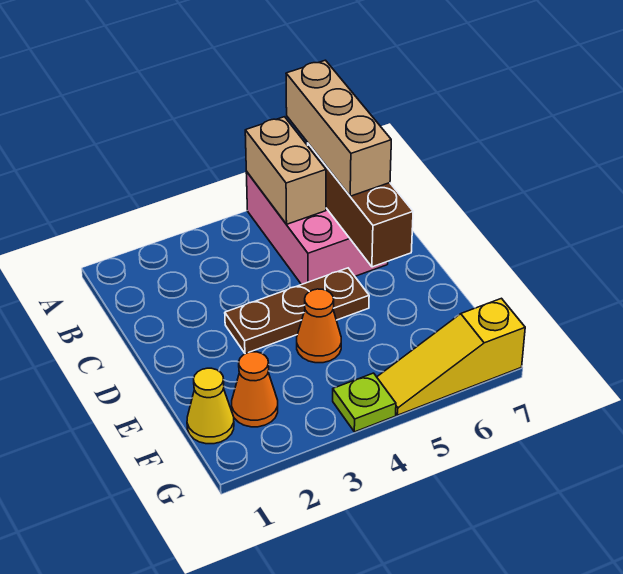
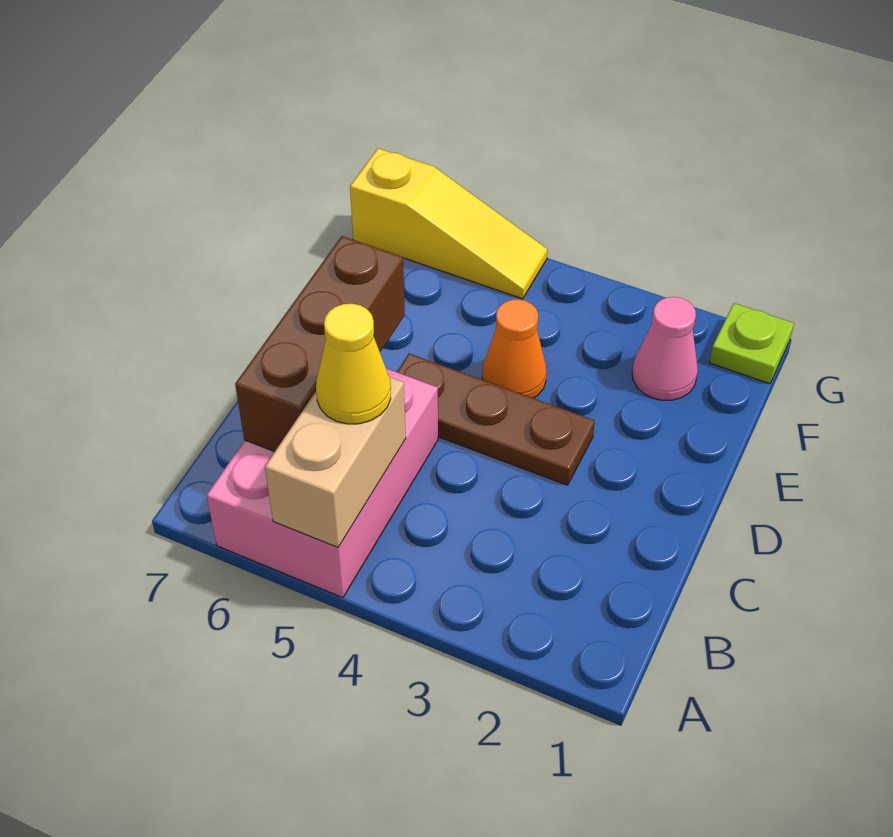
tan brick A6:C6 level 3 -> none
yellow cone F1 level 1 -> yellow cone B5 level 3
orange cone F2 level 1 -> pink cone F2 level 1
lime plate G4 level 1 -> lime plate G1 level 1

